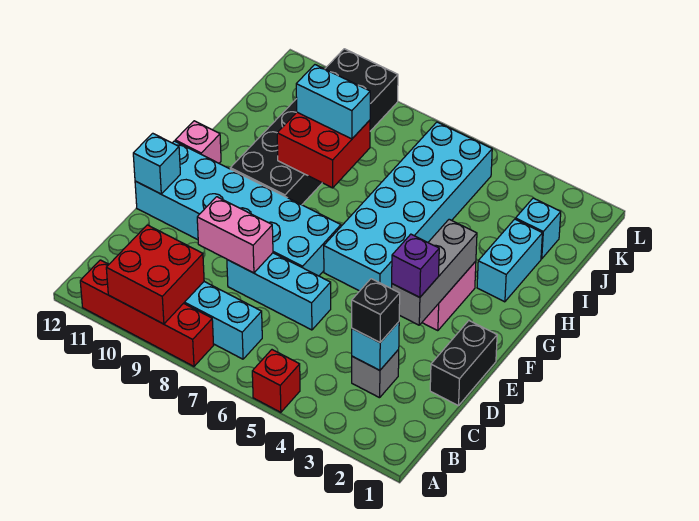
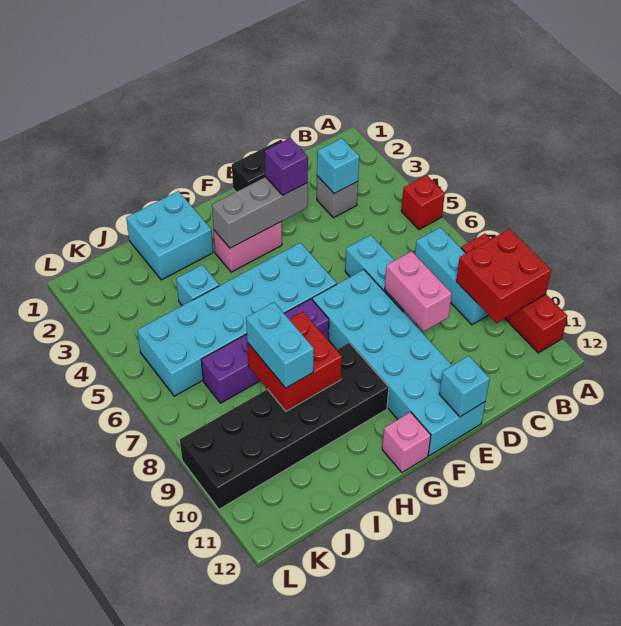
black brick C3 level 3 -> none
none -> purple brick G7:J7 level 1
cyan brick H2:I2 level 1 -> cyan brick H1:I2 level 1
cyan brick J2 level 1 -> cyan brick I4 level 1

